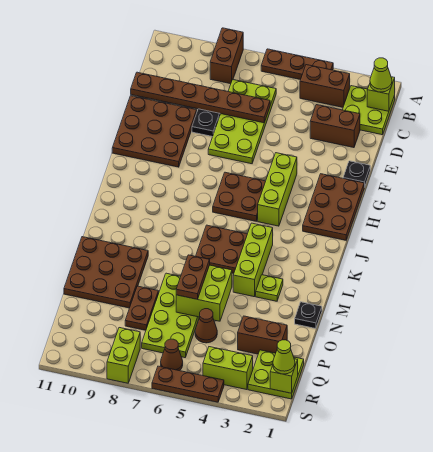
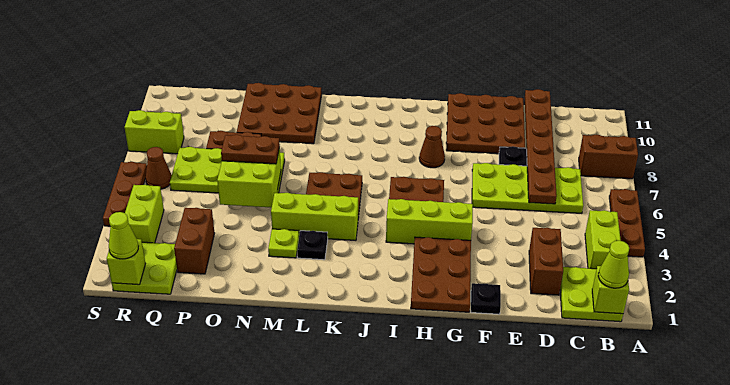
brown brick B3:B4 level 1 -> lime brick B3:B4 level 1
brown plate G1:I2 level 1 -> brown plate G1:H3 level 1
black plate N1 level 1 -> black plate L3 level 1
brown cone P5 level 1 -> brown cone H8 level 1

